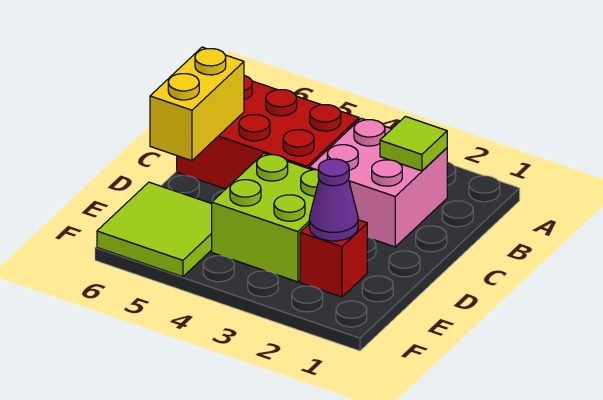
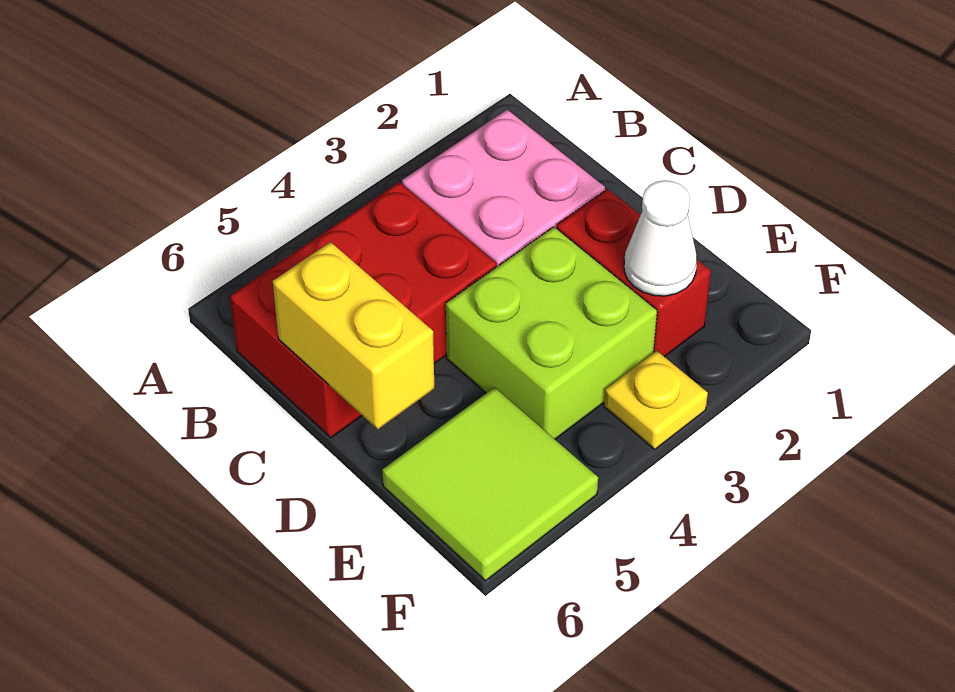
lime tile B2 level 2 -> none
red brick E2 level 1 -> red brick D2:E2 level 1
purple cone E2 level 2 -> white cone E2 level 2
none -> yellow plate F3 level 1

